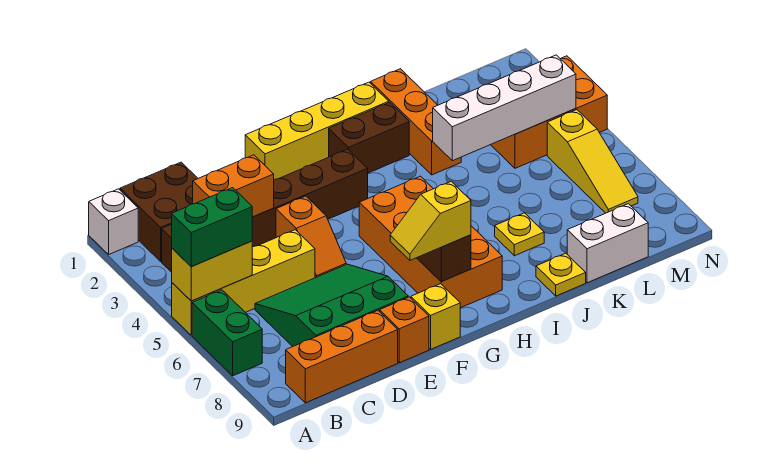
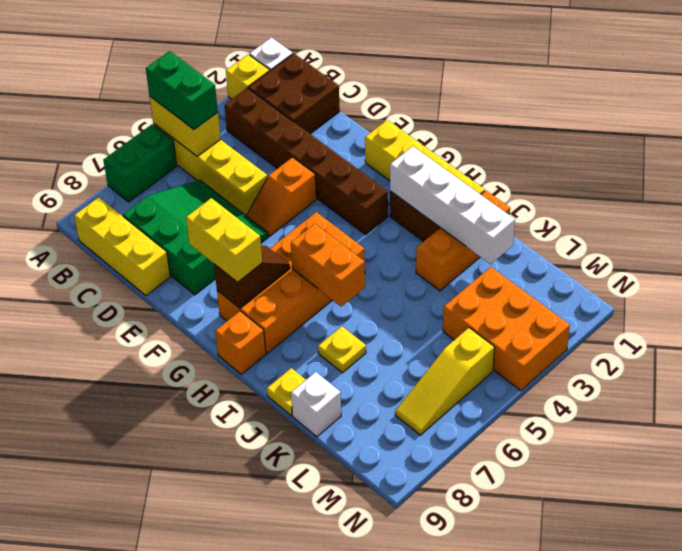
orange brick B9:D9 level 1 -> yellow brick B9:D9 level 1
orange brick C3:D3 level 2 -> orange brick H6:I6 level 2
orange brick E9 level 1 -> orange brick H9 level 1
yellow slope F8:G8 level 3 top G -> yellow brick F8:G8 level 3
yellow brick F9 level 1 -> yellow brick A2 level 1
white brick J4:M4 level 2 -> white brick H2:K2 level 2
white brick K9:L9 level 1 -> white brick K9 level 1

